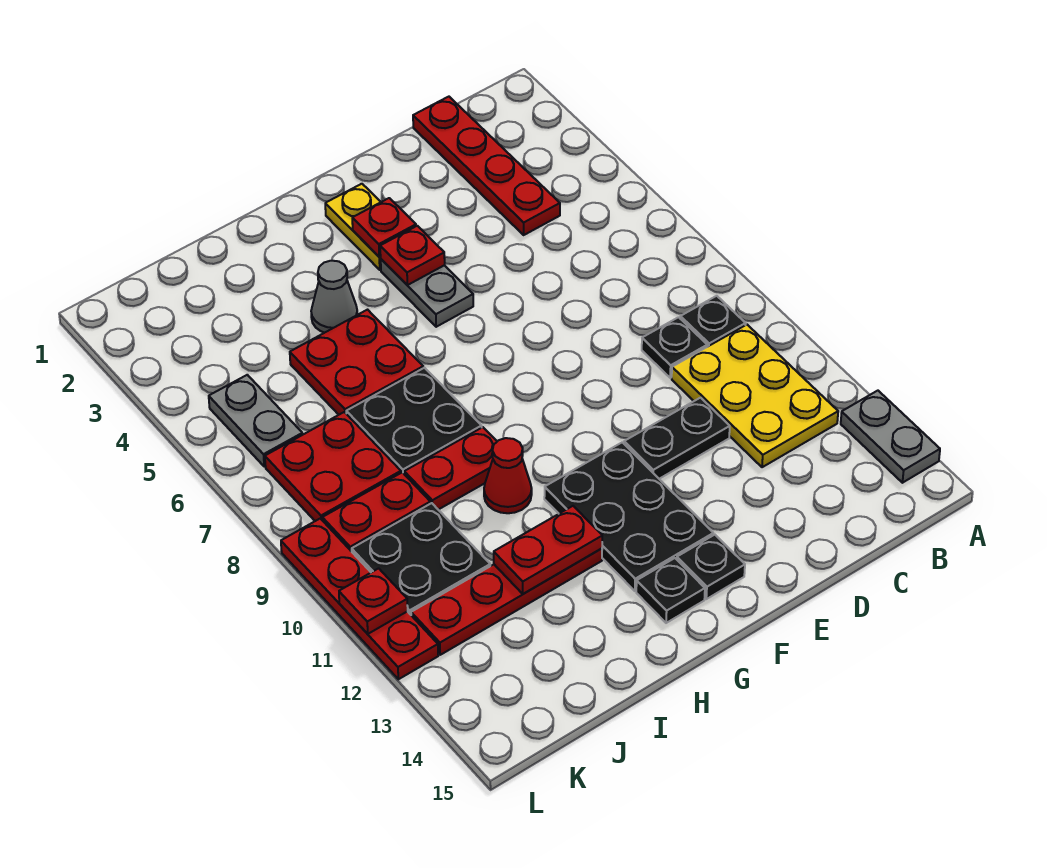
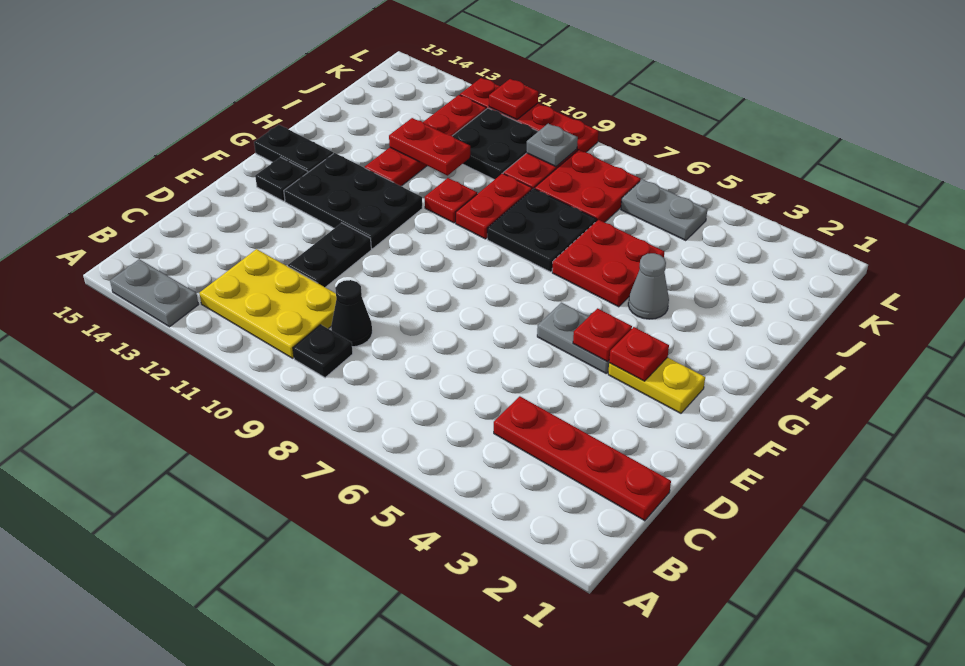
black plate C9 level 1 -> black cone C9 level 1
black plate G14 level 1 -> black plate G14:G15 level 1
red cone H10 level 1 -> red plate H10 level 1
red plate H12:I12 level 2 -> red plate I11:I12 level 2
none -> grey plate K9 level 2

